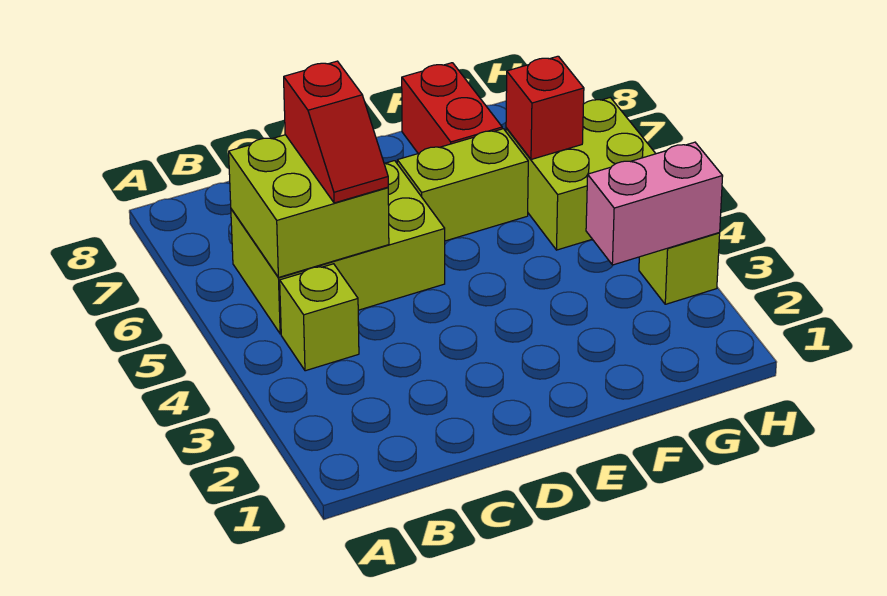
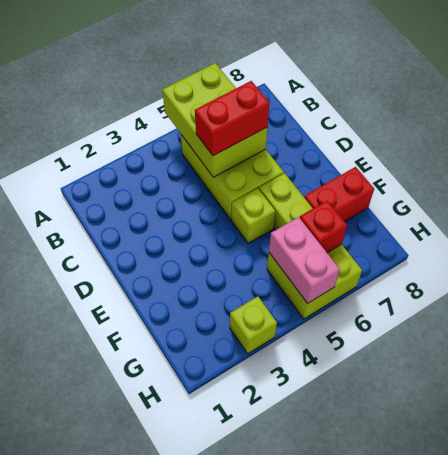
lime brick B4 level 1 -> lime brick E5 level 1
lime brick B5:C6 level 2 -> lime brick A5:C6 level 2
red slope C5:C6 level 3 top 6 -> red brick C5:C6 level 3
pink brick G3:H3 level 2 -> pink brick G5:H5 level 2

